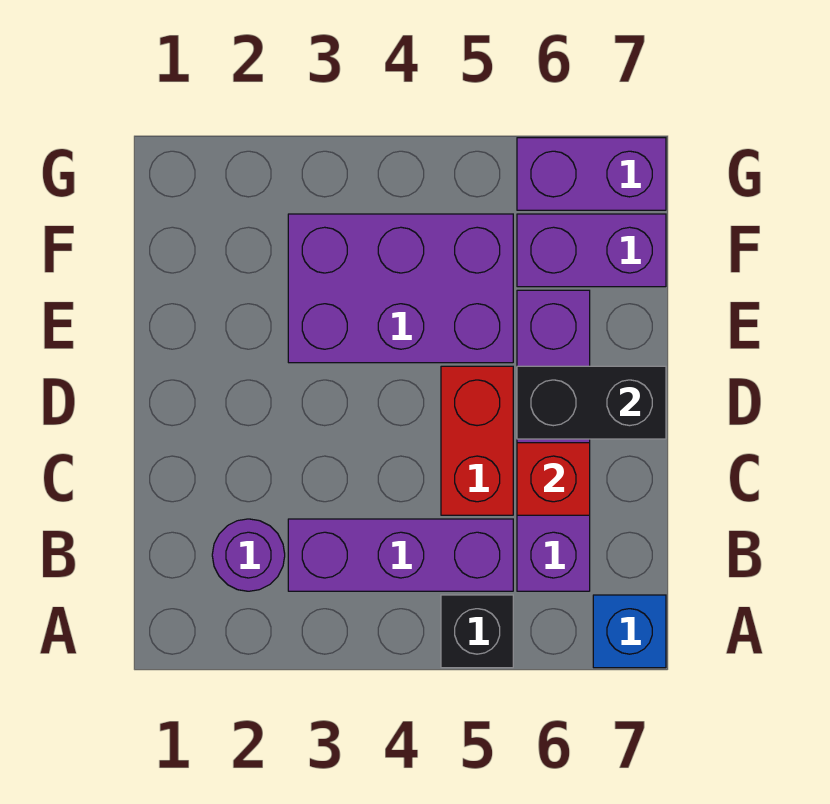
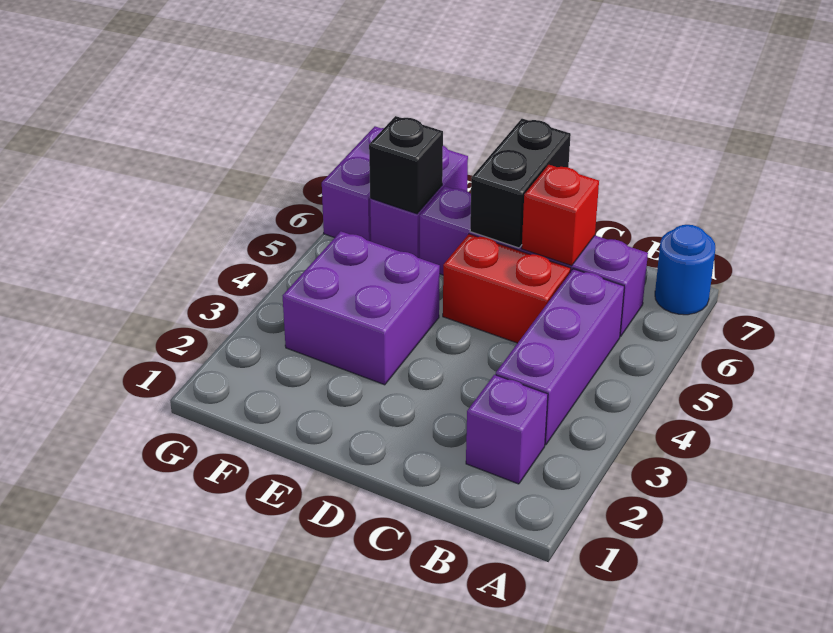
black brick A5 level 1 -> black brick F6 level 2
blue brick A7 level 1 -> blue round brick A7 level 1
purple round brick B2 level 1 -> purple brick B2 level 1
purple brick E3:F5 level 1 -> purple brick E3:F4 level 1

